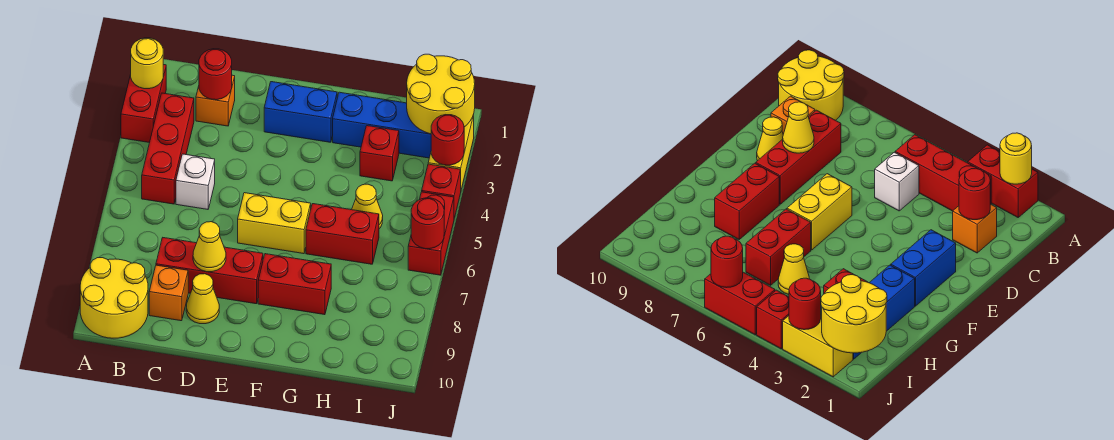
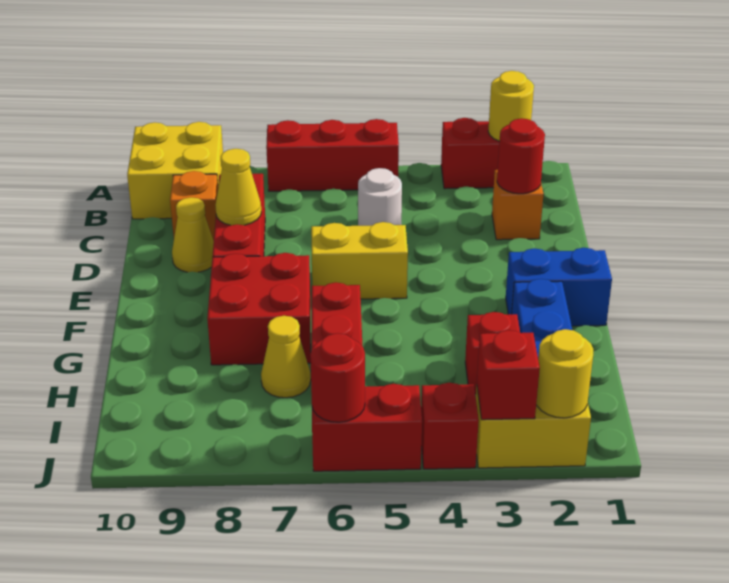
yellow round brick A9:B10 level 1 -> yellow brick A9:B10 level 1
red brick B3:B5 level 1 -> red brick A5:A7 level 1
white brick C5 level 1 -> white round brick C5 level 1
blue brick E2:F2 level 1 -> blue brick F1:F2 level 1
yellow brick E6:F6 level 1 -> yellow brick E5:E6 level 1
red brick F8:G8 level 1 -> red brick F7:G8 level 1
yellow cone H5 level 1 -> yellow cone H7 level 1
yellow round brick I1:J2 level 2 -> yellow round brick J2 level 2
red round brick J3 level 2 -> red brick J3 level 2

